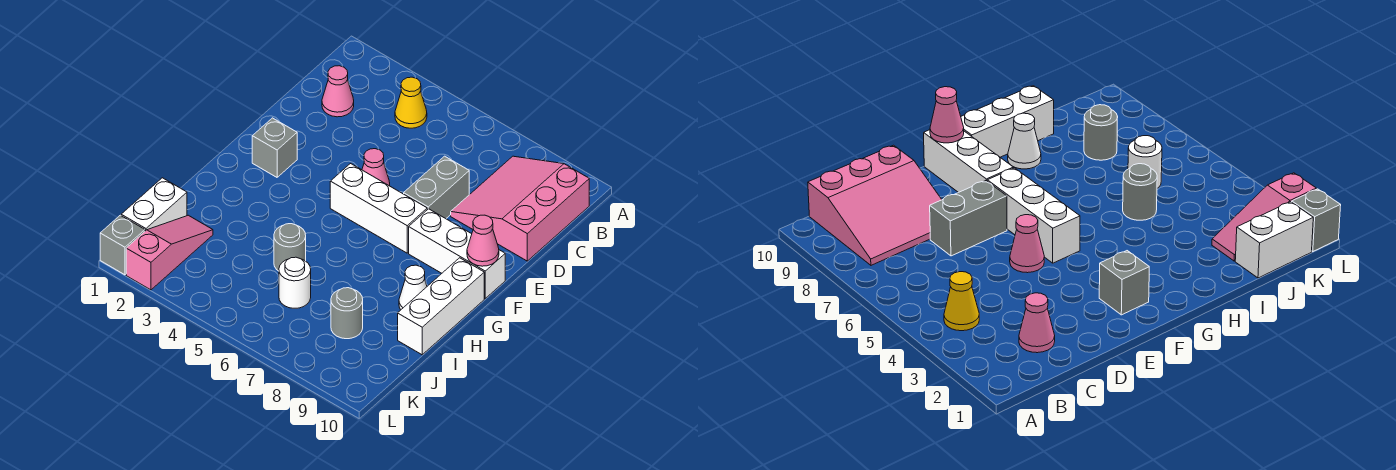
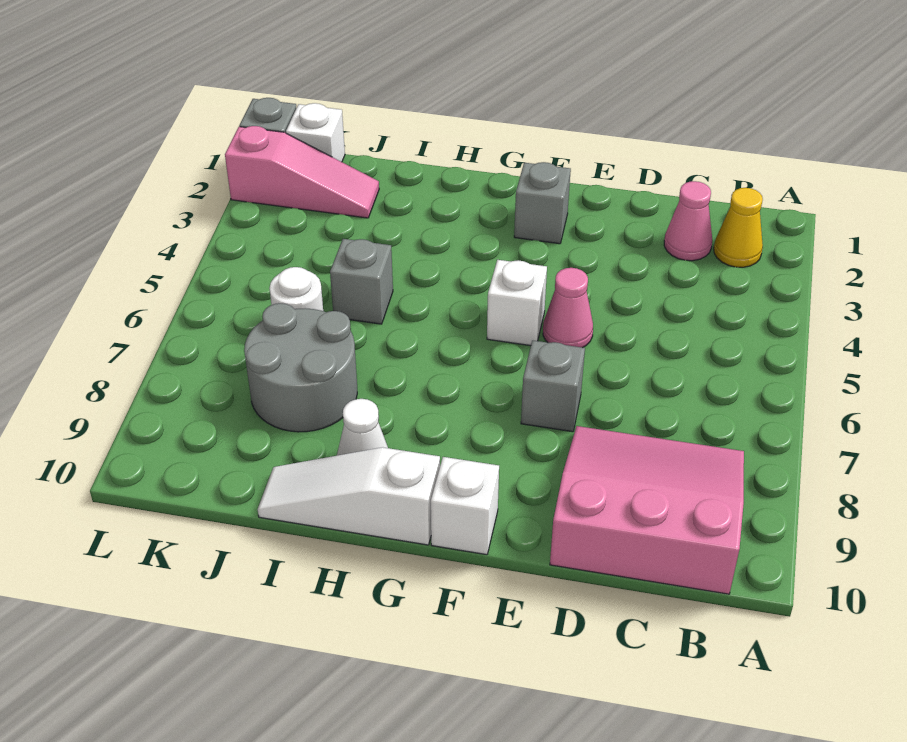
yellow cone B4 level 1 -> yellow cone B2 level 1
grey brick D7:E7 level 1 -> grey brick E7 level 1
white brick F5:F7 level 1 -> white brick F5 level 1
white brick F8:F10 level 1 -> white brick F10 level 1
pink cone F10 level 2 -> none
white brick G10:I10 level 1 -> white slope G10:I10 level 1 top G
grey round brick I5 level 1 -> grey brick I5 level 1
white brick J1:K1 level 1 -> white brick K1 level 1
grey round brick J8 level 1 -> grey round brick I7:J8 level 1

